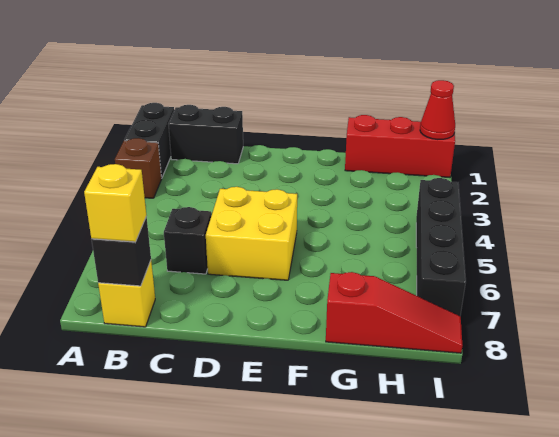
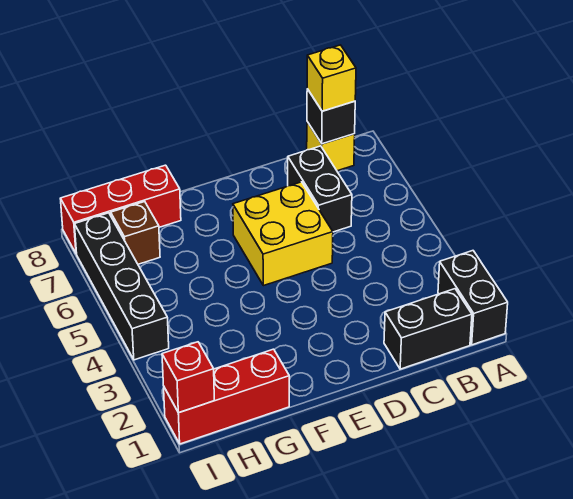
brown brick A3 level 1 -> brown brick H7 level 1
black brick C6 level 1 -> black brick C6:C7 level 1
red slope G8:I8 level 1 top G -> red brick G8:I8 level 1
red cone I1 level 2 -> red brick I1 level 2

